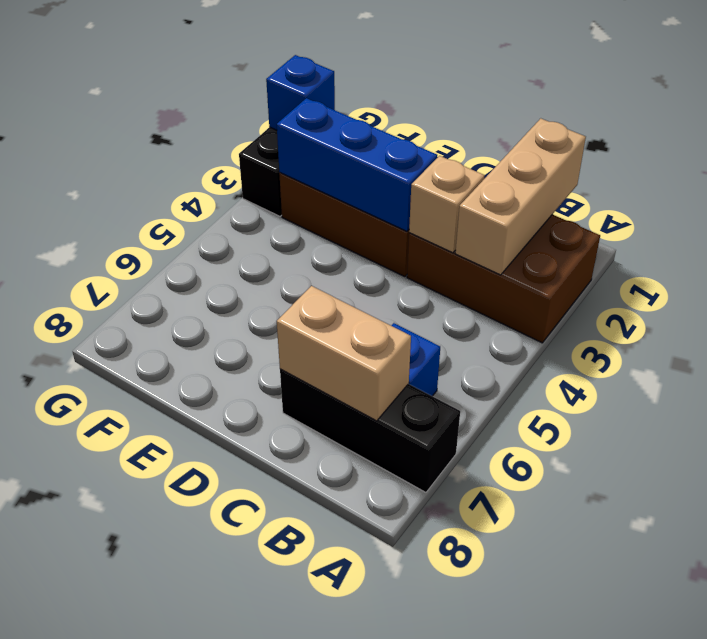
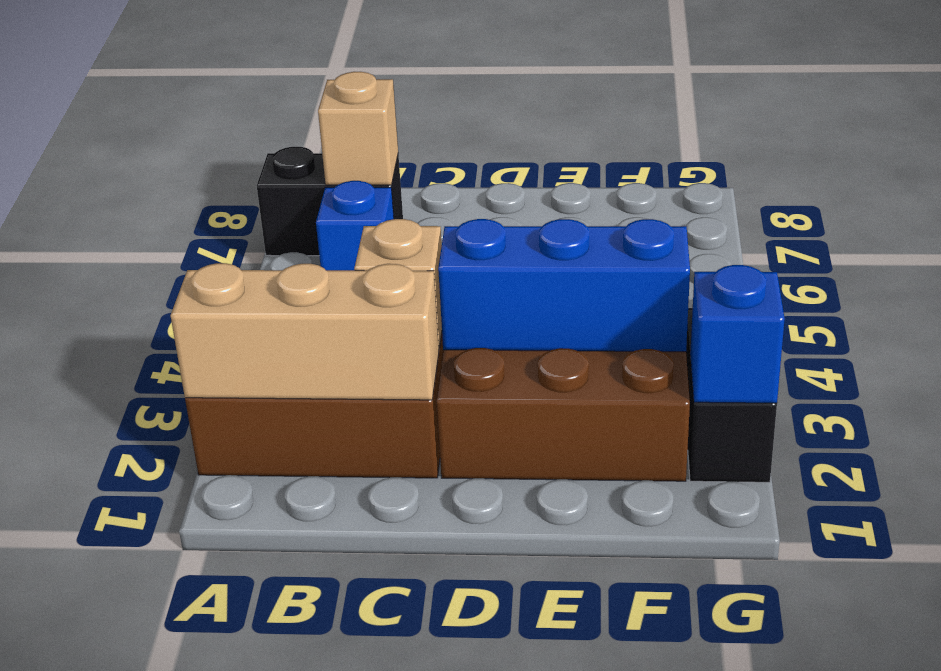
black brick A7:C7 level 1 -> black brick A7:B7 level 1
tan brick B1:B3 level 2 -> tan brick A2:C2 level 2
tan brick B7:C7 level 2 -> tan brick B7 level 2

